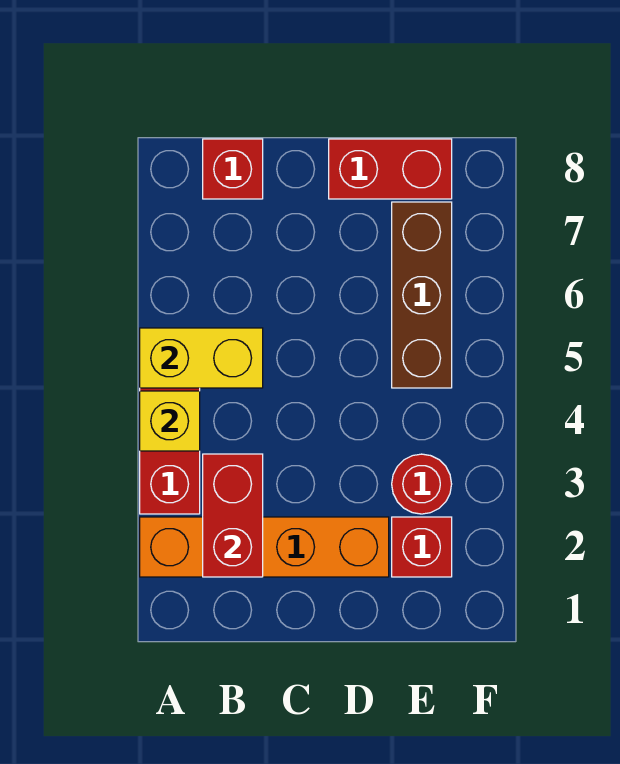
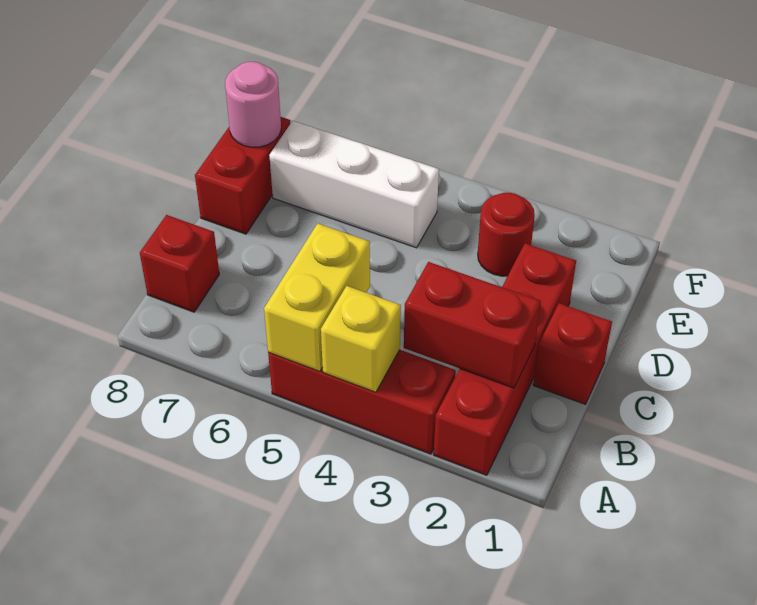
orange brick A2:D2 level 1 -> red brick A2:D2 level 1
red brick E2 level 1 -> red brick C1 level 1
brown brick E5:E7 level 1 -> white brick E5:E7 level 1
none -> pink round brick E8 level 2

